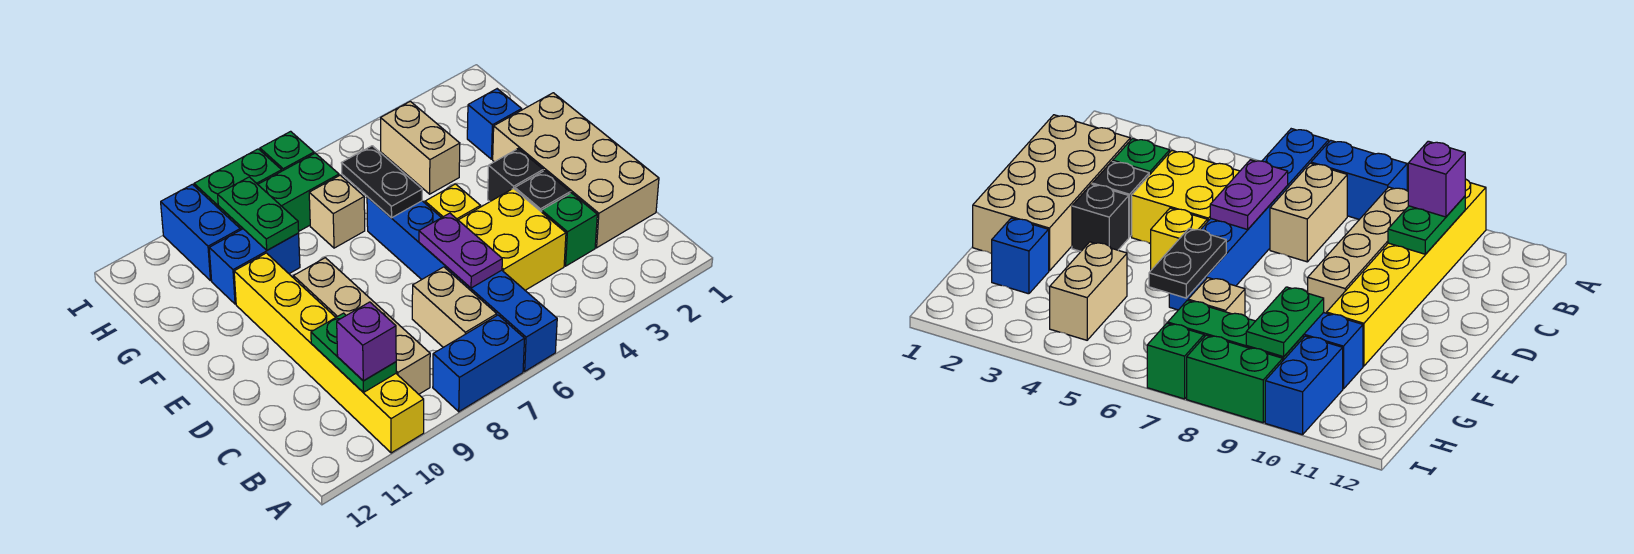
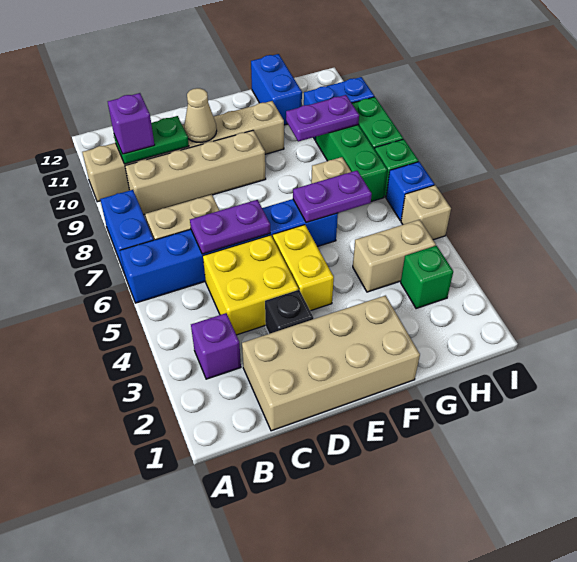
yellow brick A10:F10 level 1 -> tan brick A10:F10 level 1
none -> purple brick B3 level 1
green brick C3 level 1 -> green brick H3 level 1
none -> tan cone D10 level 2
black brick E3 level 1 -> none
yellow brick E5 level 1 -> yellow brick E4:E5 level 1
black plate F6:G6 level 2 -> purple plate F6:G6 level 2
blue brick G2 level 1 -> blue brick I6 level 1
blue brick G9:G10 level 1 -> blue brick G11:G12 level 1
green plate G9:H9 level 2 -> purple plate G9:H9 level 2
none -> tan brick I5 level 1

